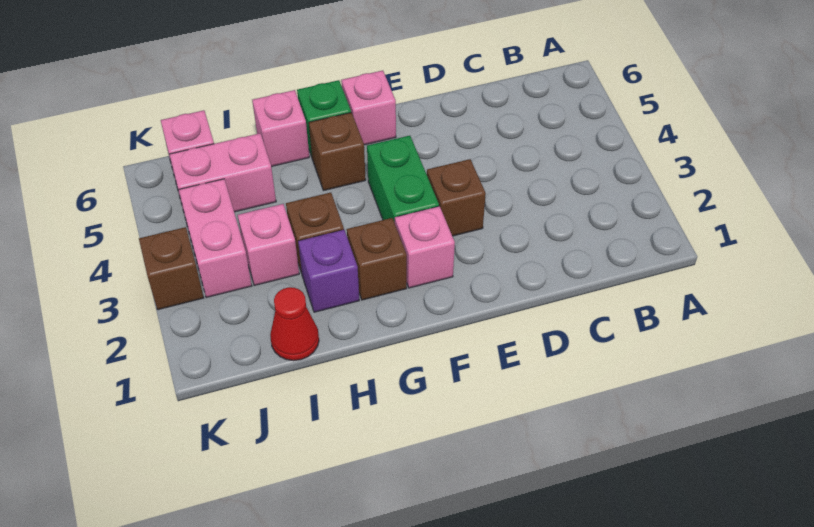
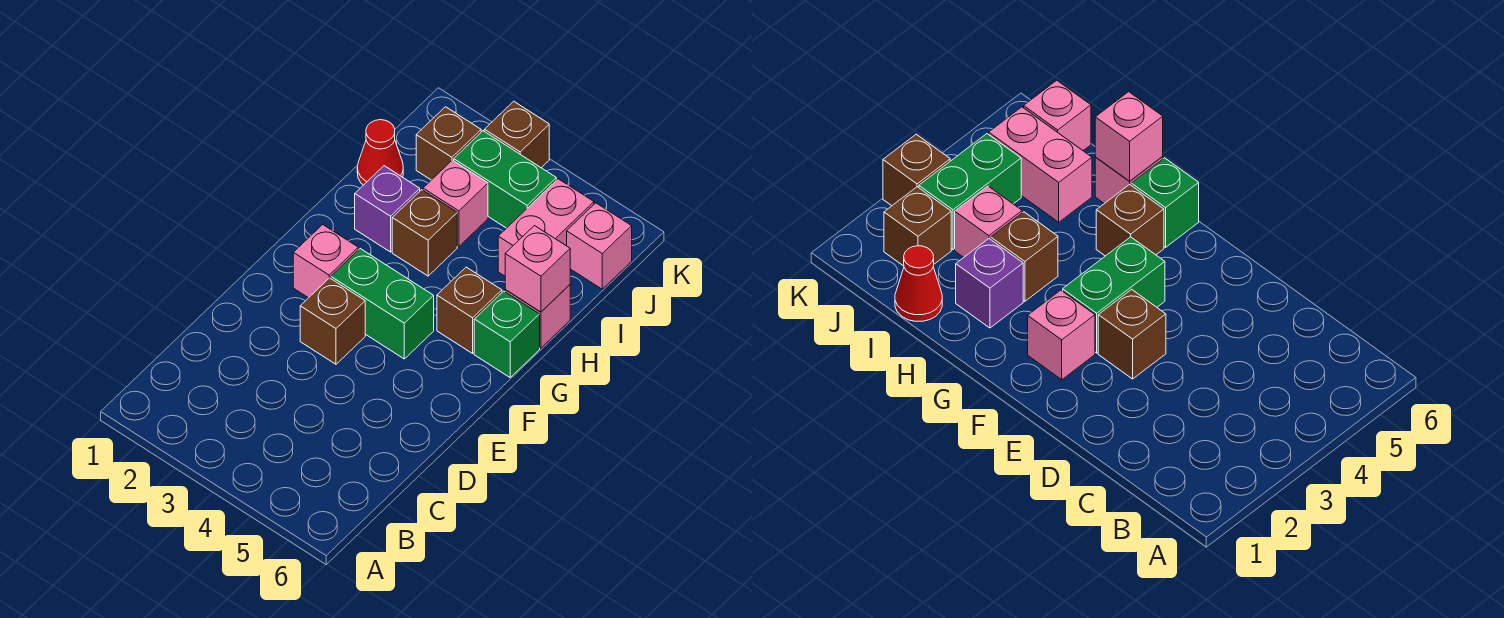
pink brick F6 level 1 -> pink brick H6 level 2
brown brick G2 level 1 -> brown brick J2 level 1
pink brick J3:J4 level 1 -> green brick J3:J4 level 1

